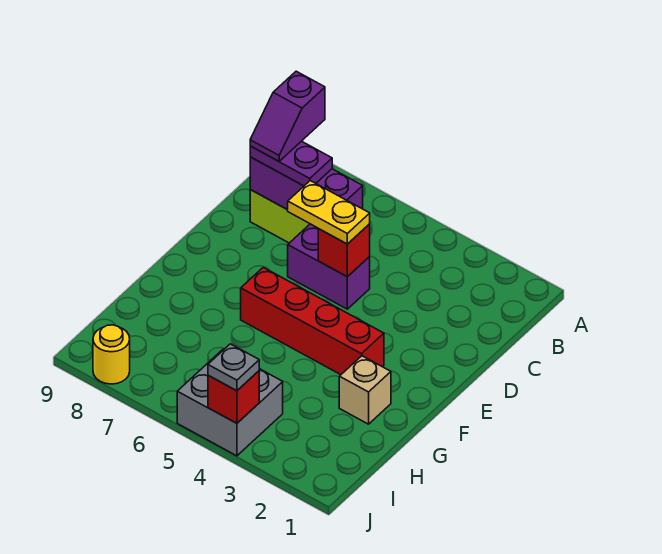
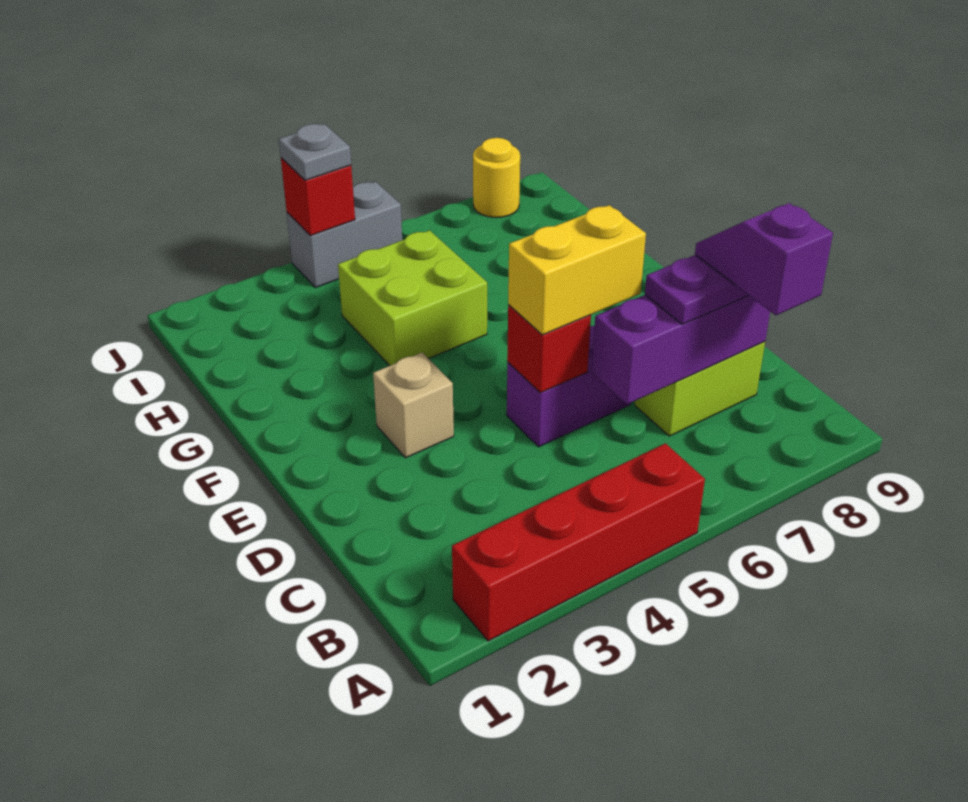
yellow plate D5:D6 level 3 -> yellow brick D5:D6 level 3
red brick F3:F6 level 1 -> red brick A2:A5 level 1
tan brick G2 level 1 -> tan brick E3 level 1
none -> lime brick G4:H5 level 1
grey brick I4:J5 level 1 -> grey brick J4:J5 level 1

